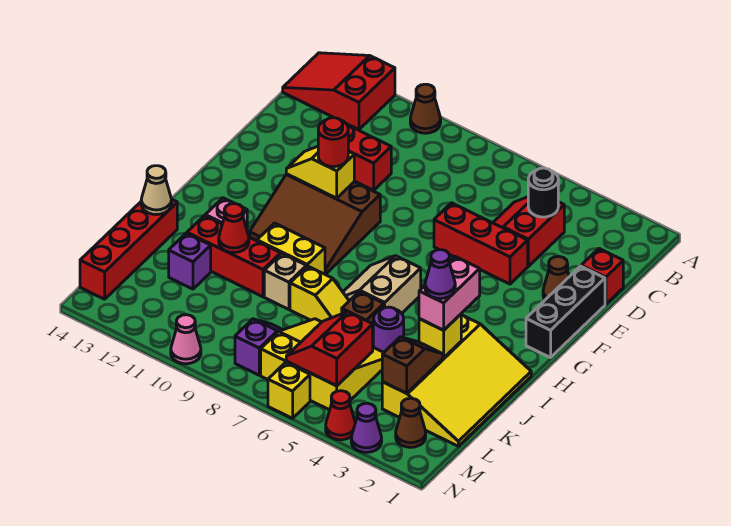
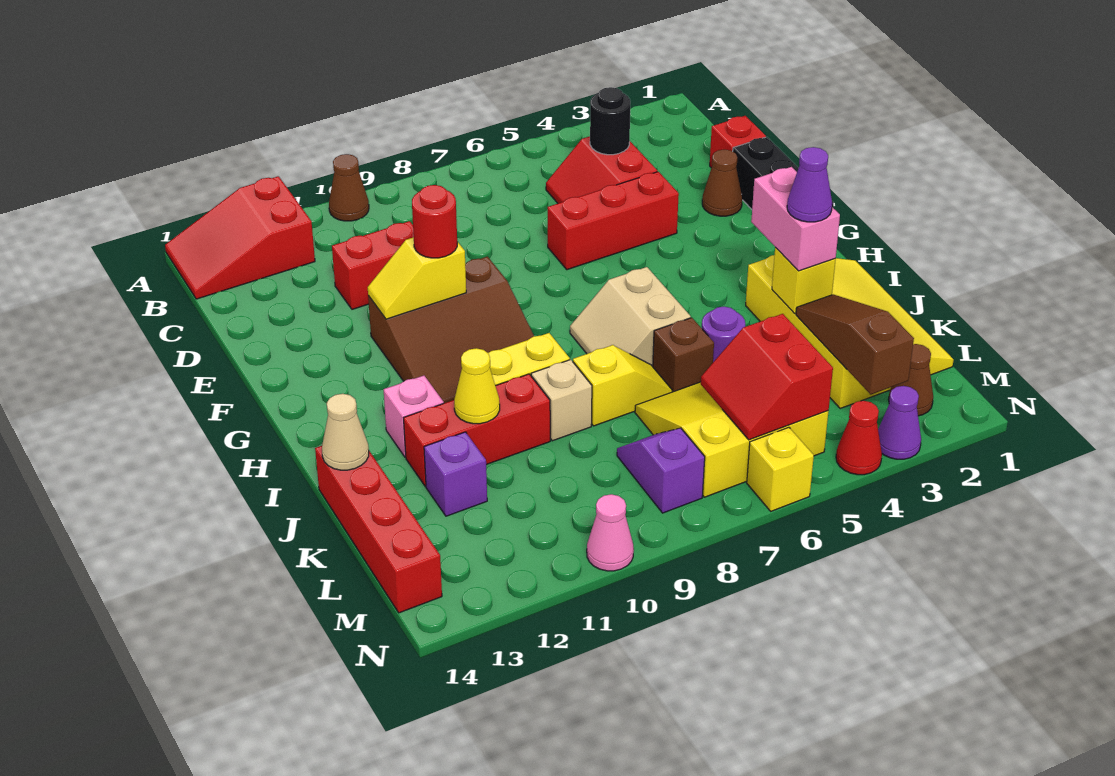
red cone J11 level 2 -> yellow cone J11 level 2
brown slope K3:L3 level 2 top L -> brown slope K3:M3 level 2 top M

